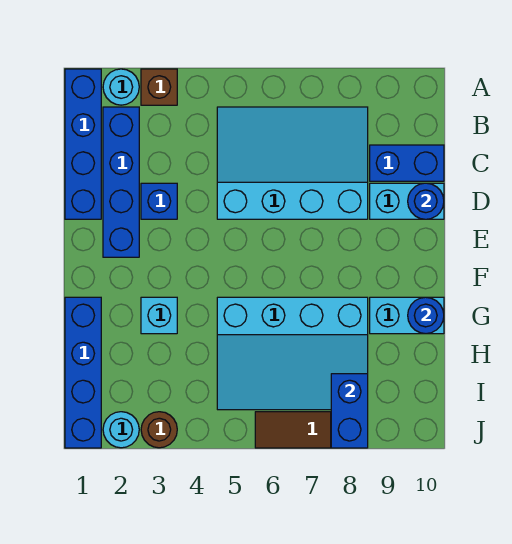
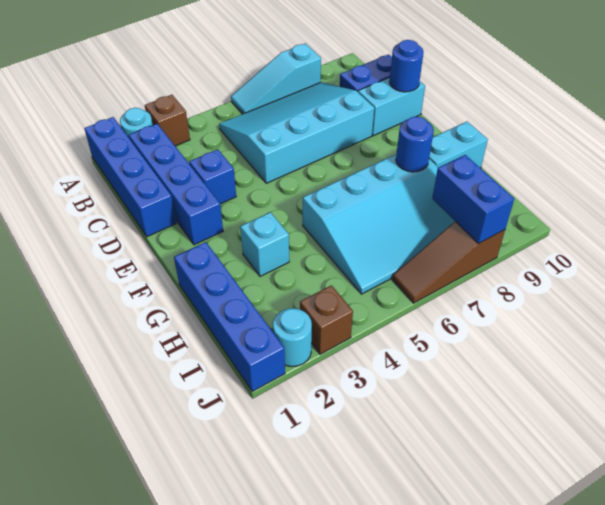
none -> cyan slope A6:A8 level 1 top 8
blue round brick G10 level 2 -> blue round brick G8 level 2
brown round brick J3 level 1 -> brown brick J3 level 1

